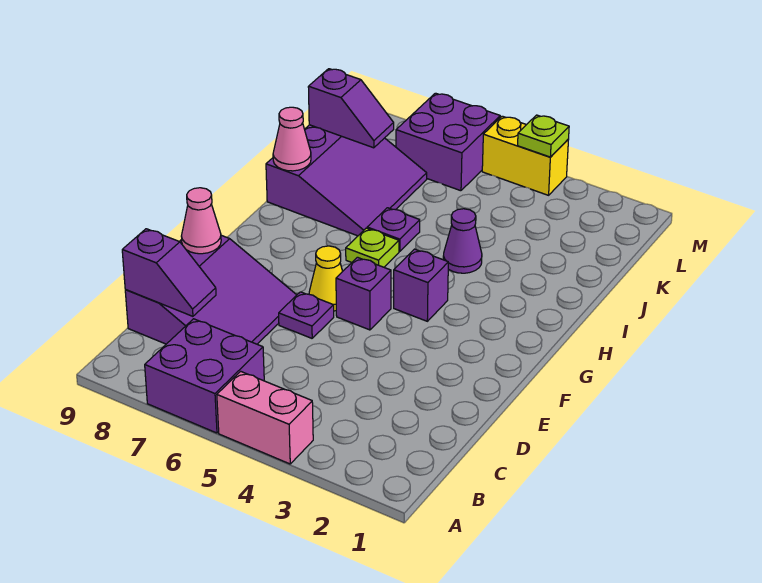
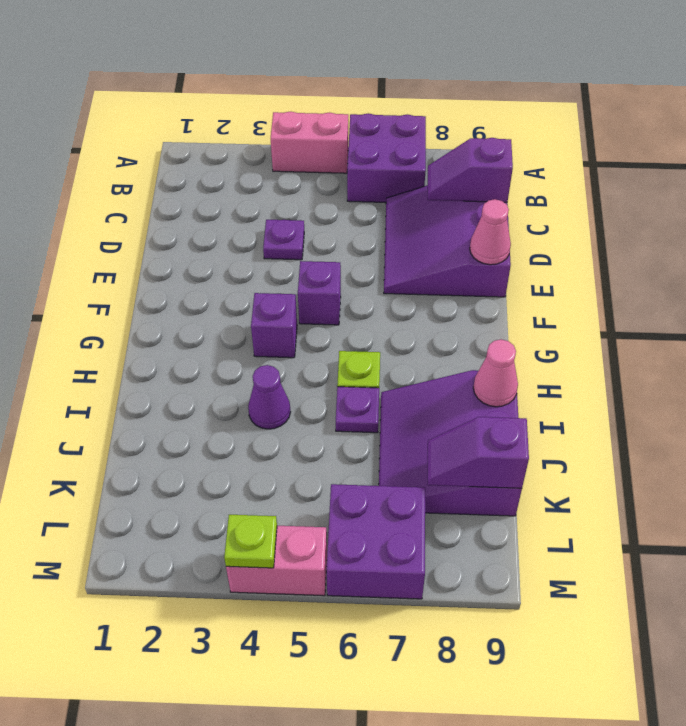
purple plate E6 level 1 -> purple plate D4 level 1
yellow cone F6 level 1 -> none
yellow brick M4:M5 level 1 -> pink brick M4:M5 level 1

